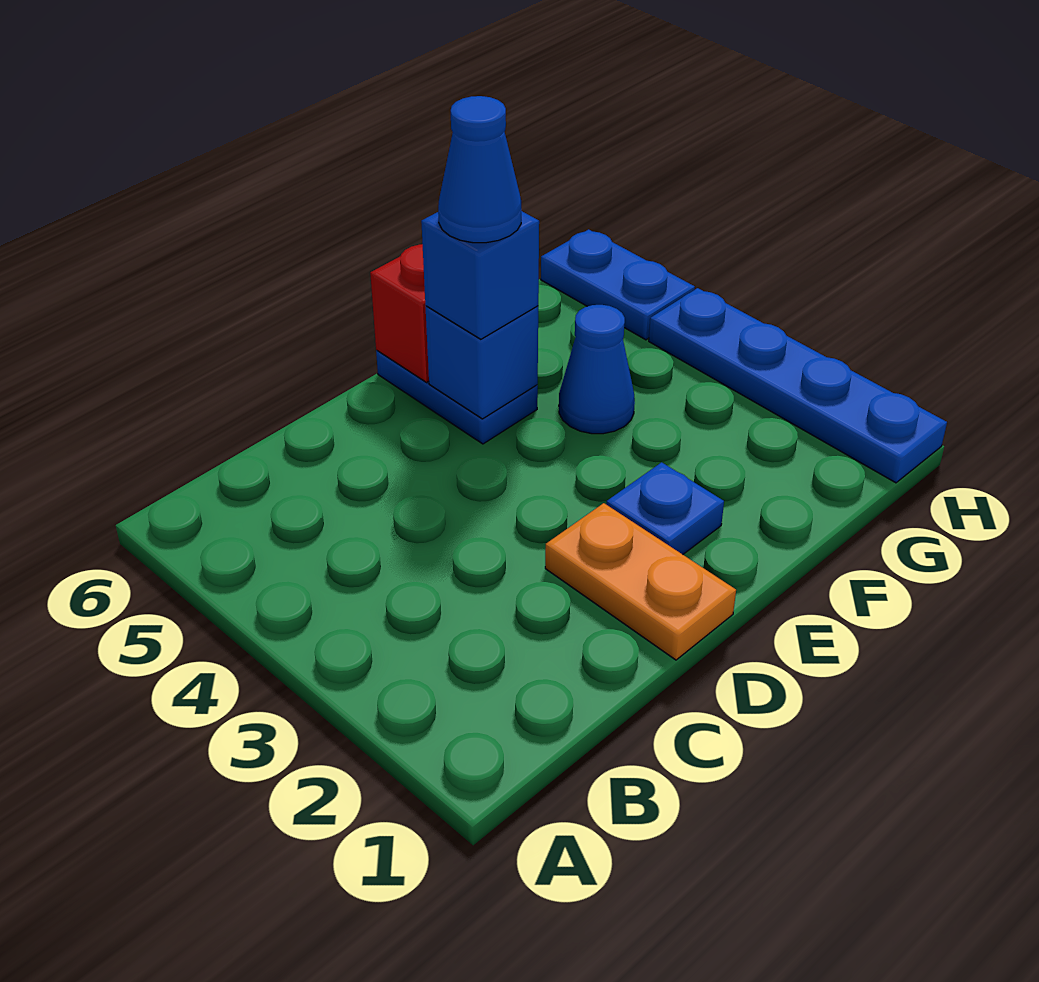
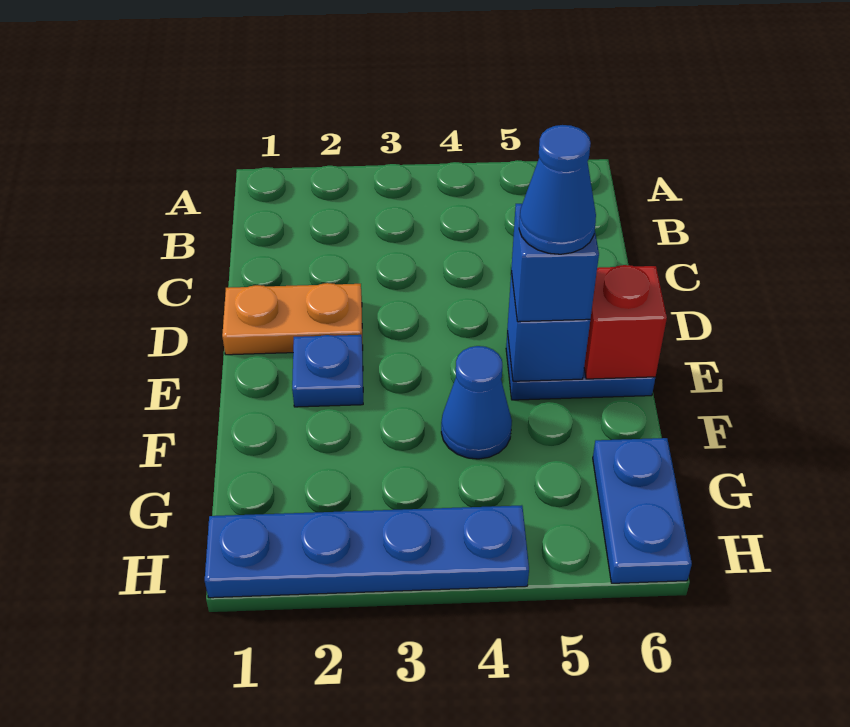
blue plate H5:H6 level 1 -> blue plate G6:H6 level 1

